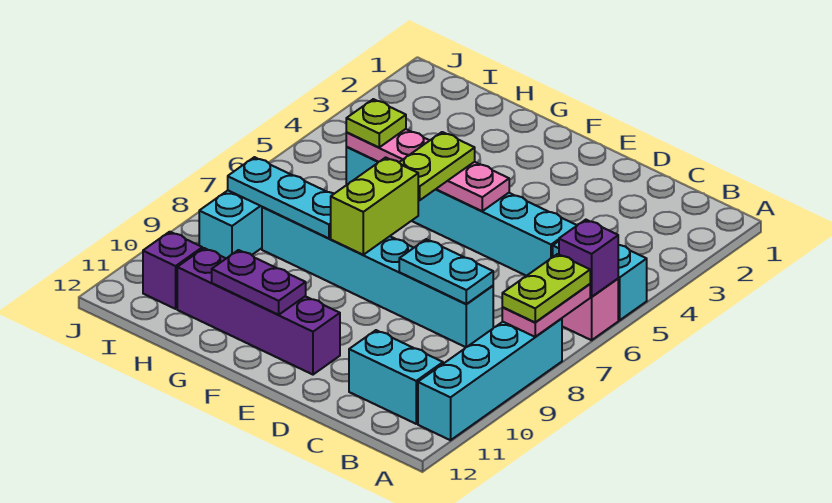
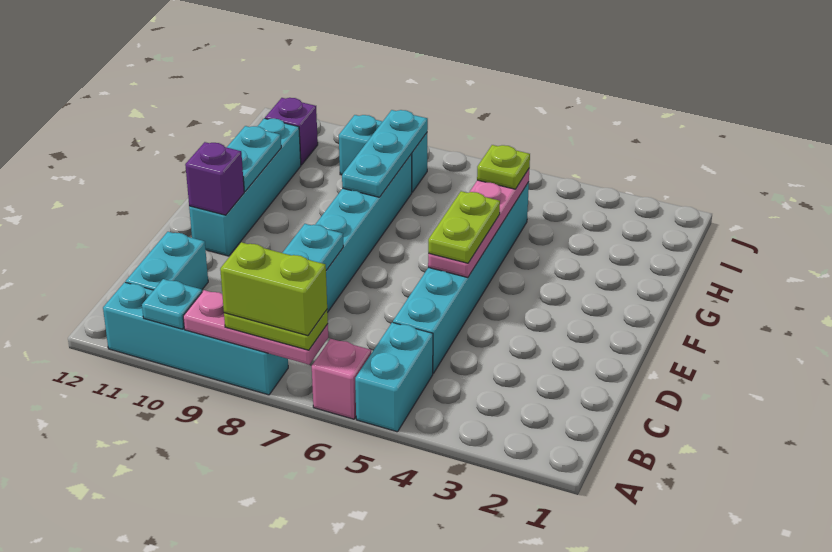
purple brick A6 level 2 -> purple brick E11 level 2
pink plate A7:A8 level 2 -> pink plate A7:A9 level 2
none -> cyan plate A10 level 2
purple brick E11:H11 level 1 -> cyan brick E11:H11 level 1
lime plate F5:F6 level 3 -> lime plate E5:F5 level 3
lime brick F7:F8 level 2 -> lime brick A7:A8 level 4
purple plate F11:G11 level 2 -> cyan plate F11:G11 level 2

